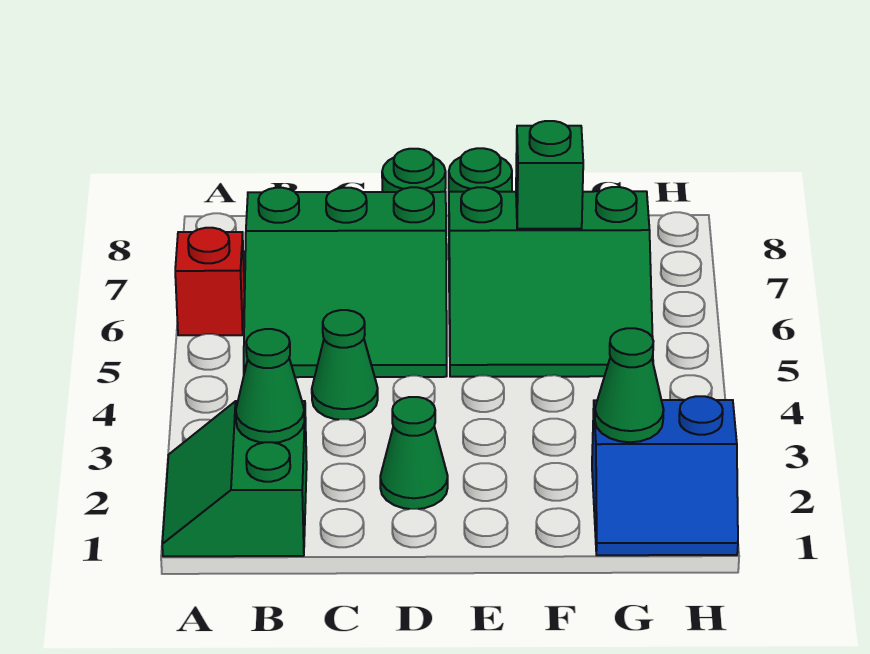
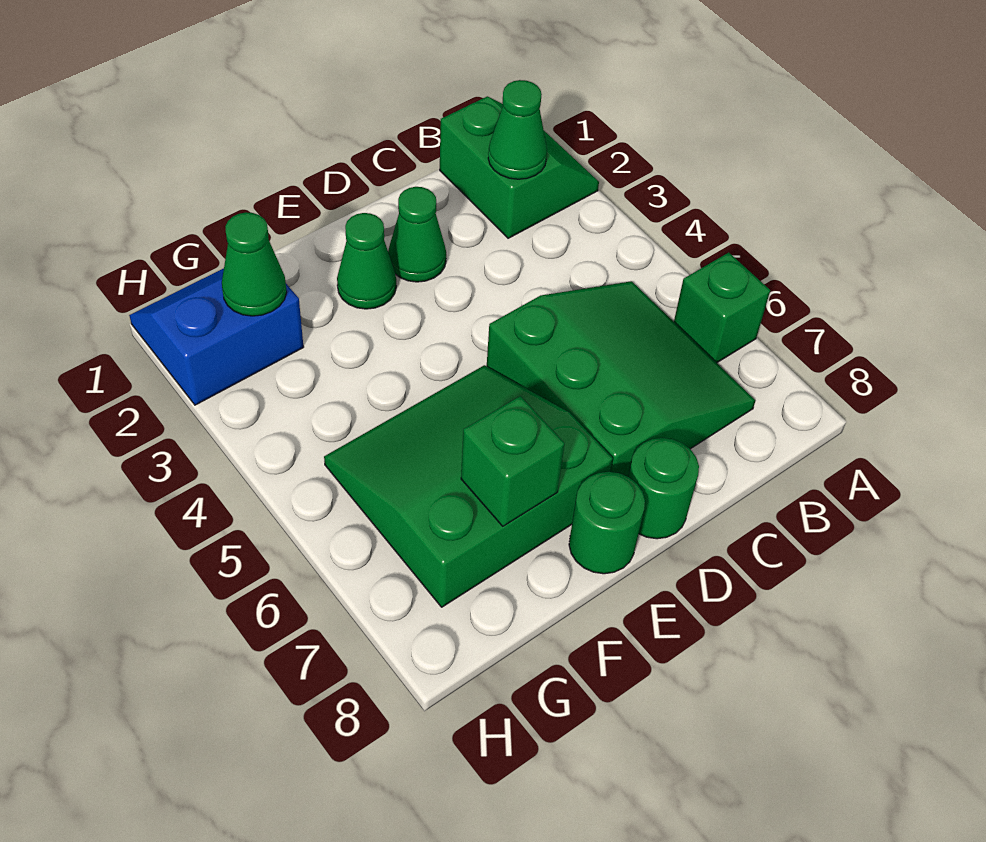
red brick A6 level 1 -> green brick A6 level 1
green slope B5:D7 level 1 top 7 -> green slope B5:D7 level 1 top D
green cone C4 level 1 -> green cone E2 level 1

